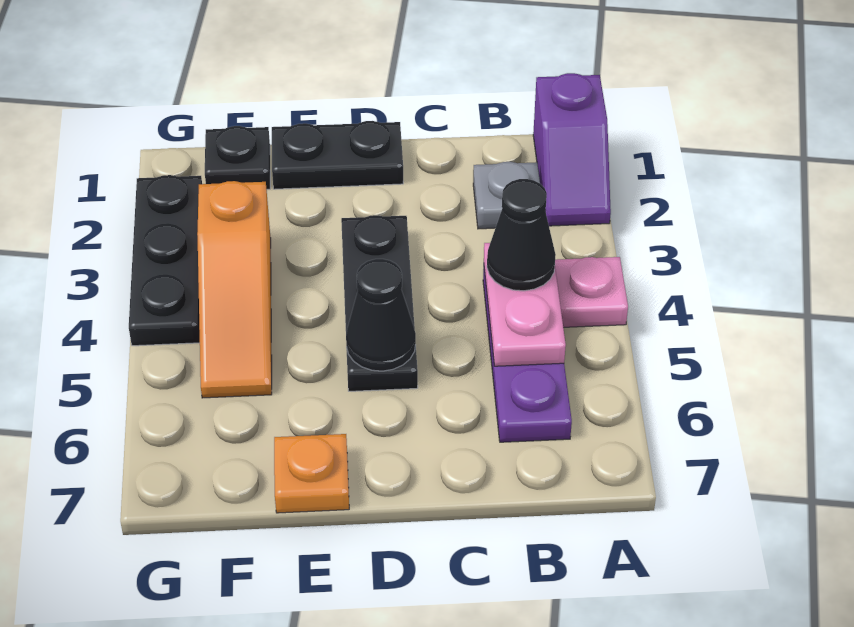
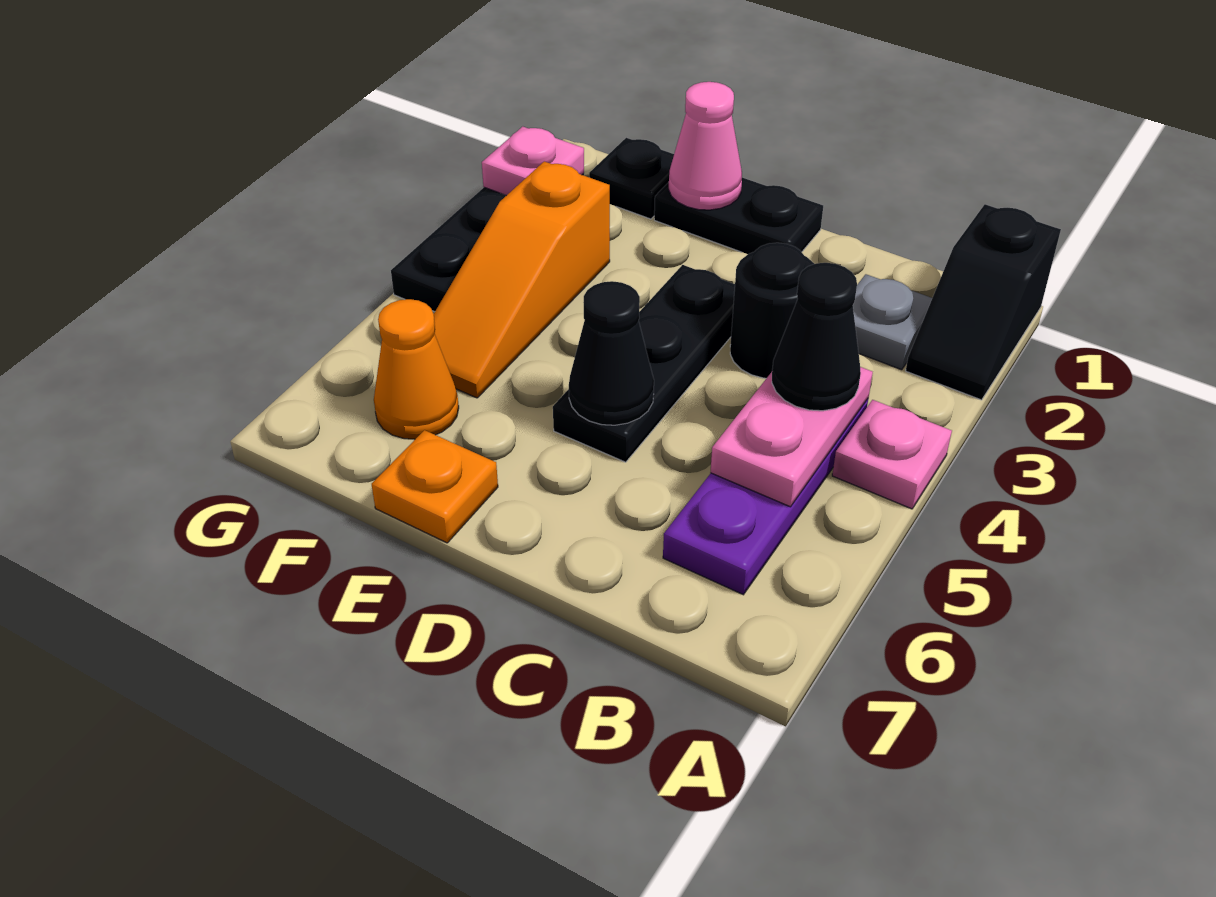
purple slope A1:A2 level 1 top 1 -> black slope A1:A2 level 1 top 1
none -> black round brick C3 level 1
none -> pink cone E1 level 2
none -> orange cone F6 level 1
none -> pink plate G2 level 2

